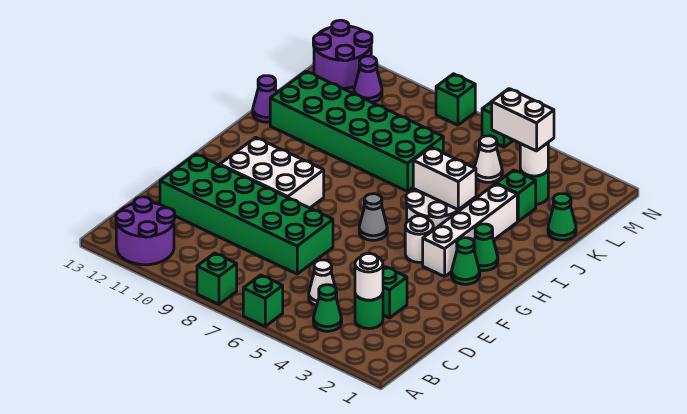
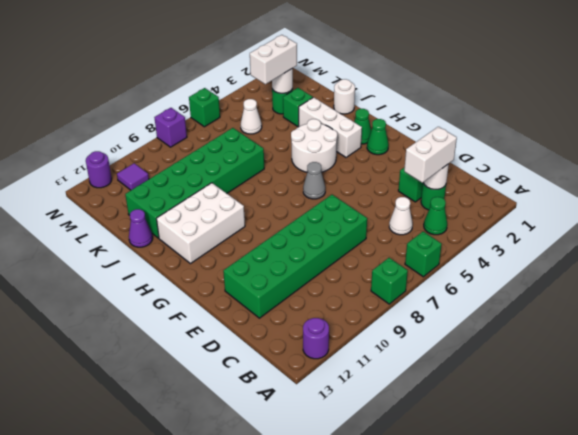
purple round brick A11:B12 level 1 -> purple round brick A12 level 1
white brick F9:G11 level 1 -> white brick H10:I12 level 1
white brick G3:J3 level 1 -> white brick H3:J3 level 1
white round brick G4 level 1 -> white round brick J1 level 1
white brick I4:I5 level 2 -> white brick C3:C4 level 3
green cone K1 level 1 -> none
purple cone M11 level 1 -> purple tile M11 level 1
purple round brick M12:N13 level 1 -> purple round brick N12 level 1
green brick N8 level 1 -> purple brick N8 level 1

